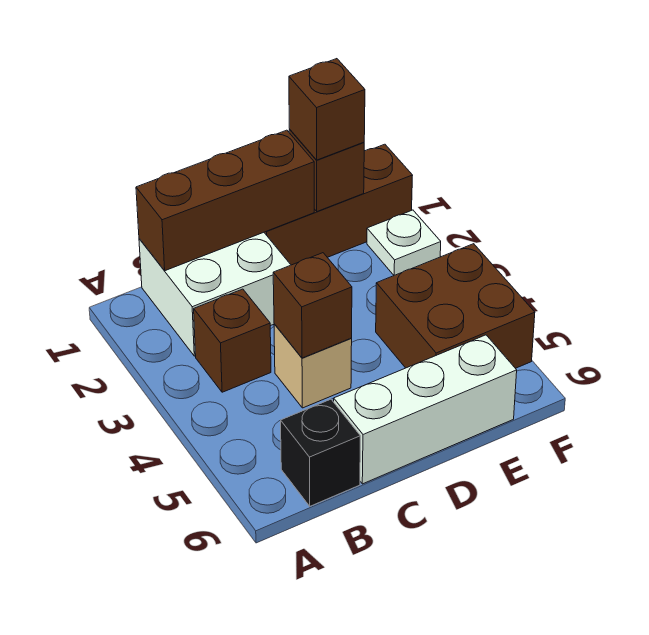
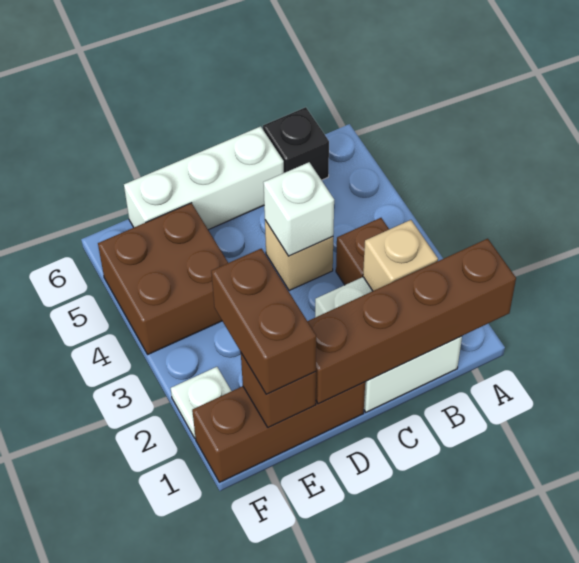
brown brick B1:D1 level 2 -> brown brick A1:D1 level 2
none -> tan brick B2 level 2
brown brick C4 level 2 -> white brick C4 level 2
brown brick E1 level 3 -> brown brick E1:E2 level 3

